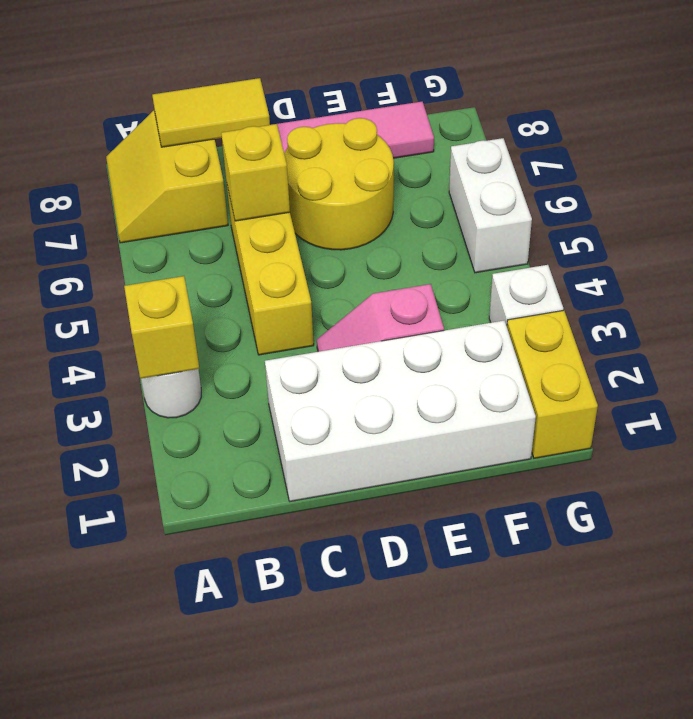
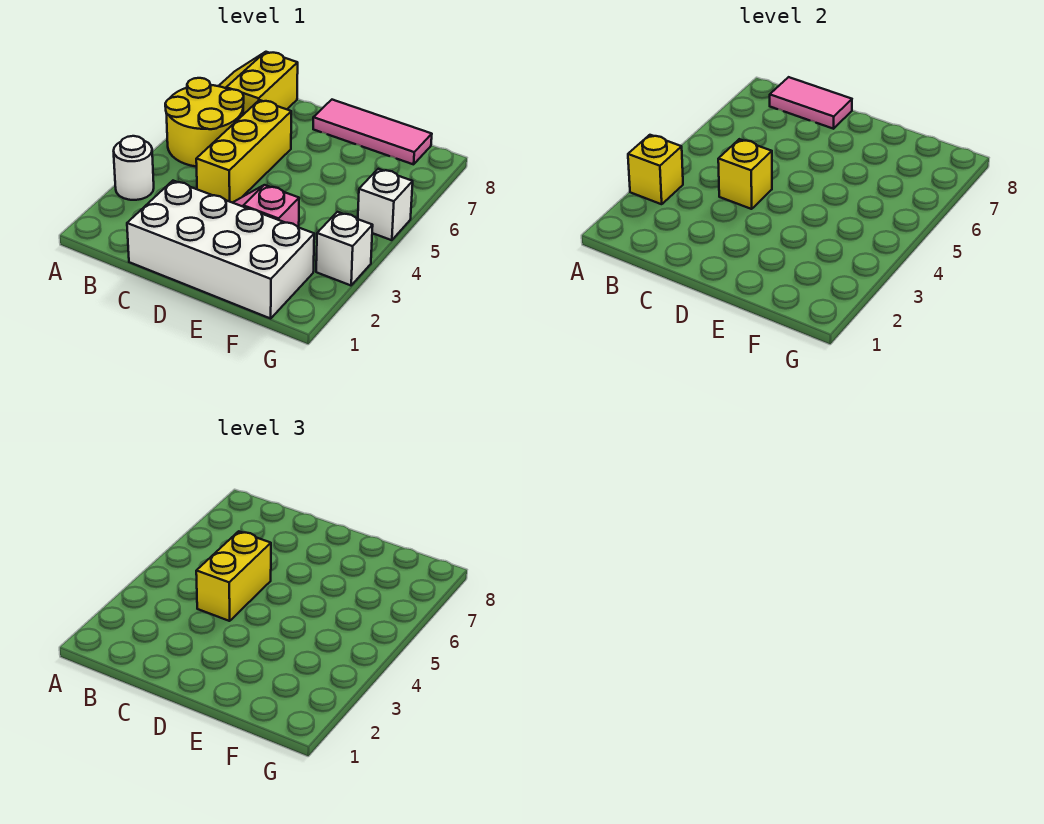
yellow tile B8:C8 level 2 -> pink tile B8:C8 level 2
yellow brick C6 level 2 -> yellow brick C4 level 2
yellow round brick D6:E7 level 1 -> yellow round brick A5:B6 level 1
yellow brick G1:G2 level 1 -> yellow brick C4:C5 level 3
white brick G5:G6 level 1 -> white brick G5 level 1

